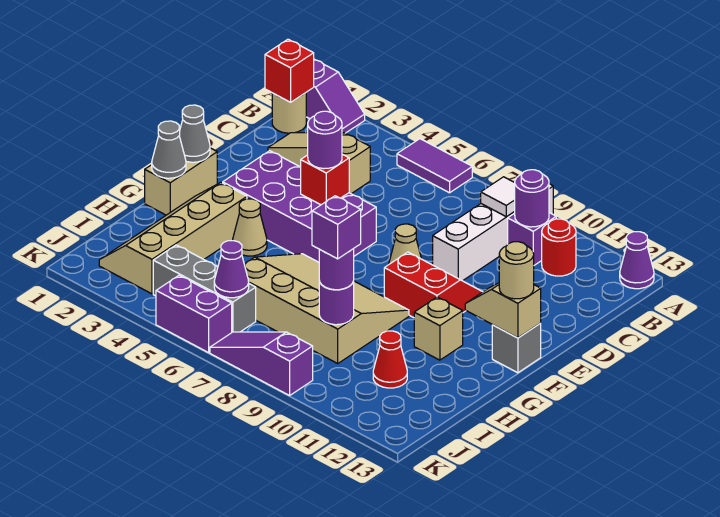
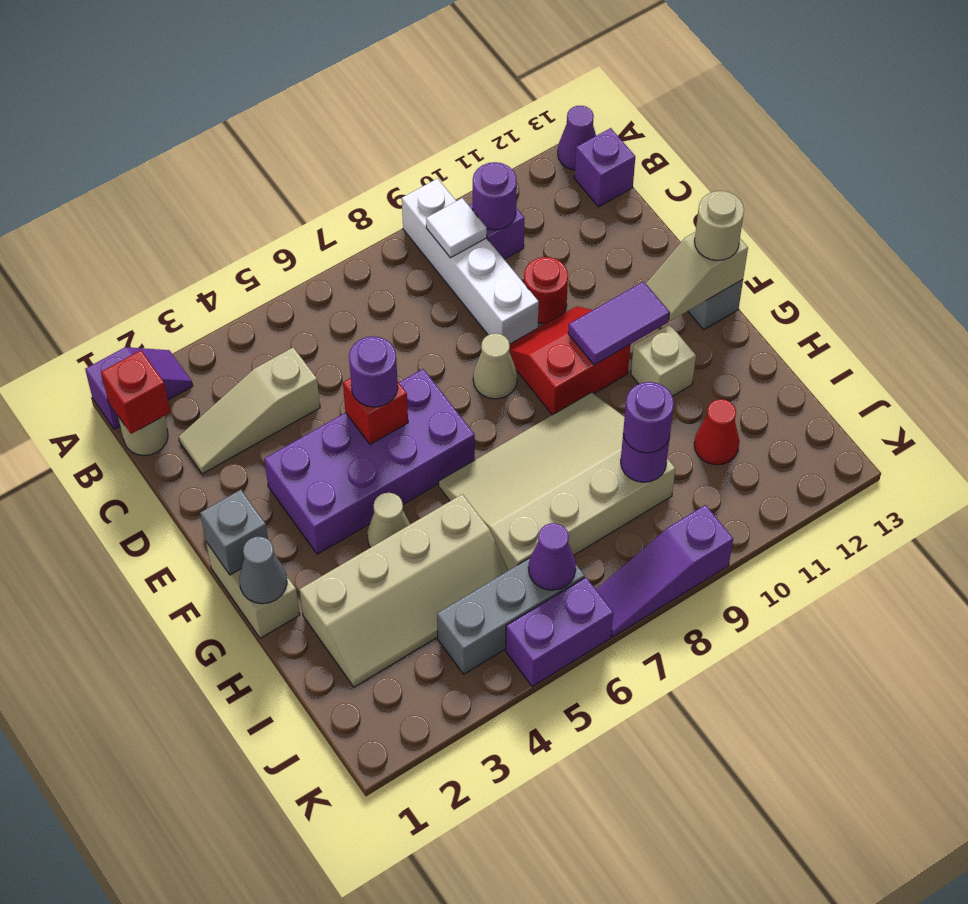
purple tile A5:A6 level 1 -> purple tile F10:F11 level 2
red round brick B11 level 1 -> red round brick D10 level 1
grey cone F1 level 2 -> grey brick F1 level 2
tan slope G2:J3 level 1 top 3 -> tan slope H2:I5 level 1 top H
purple brick I9 level 4 -> purple brick B13 level 1

